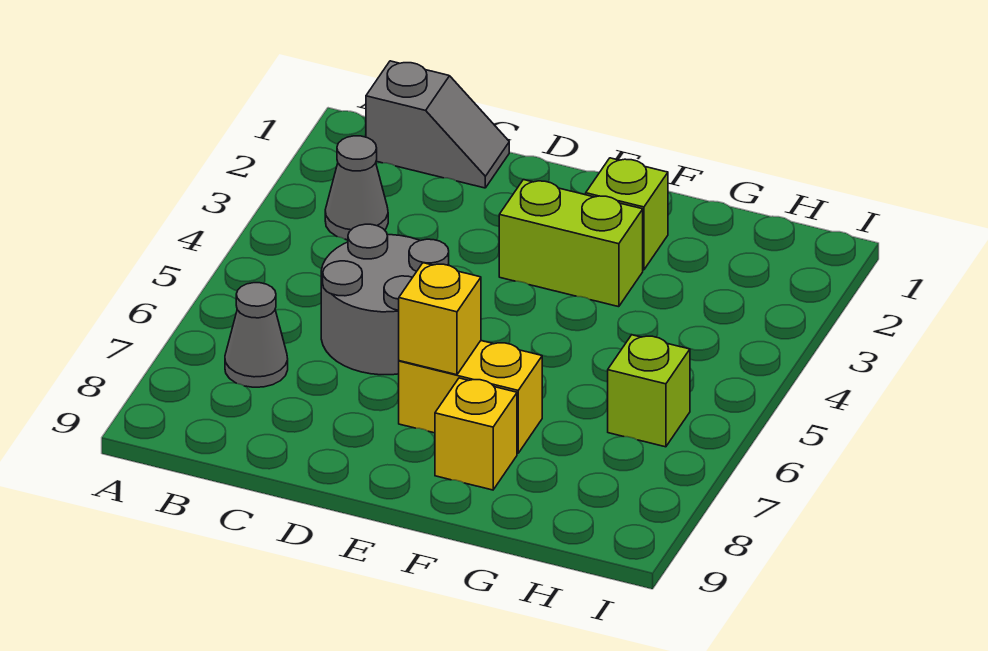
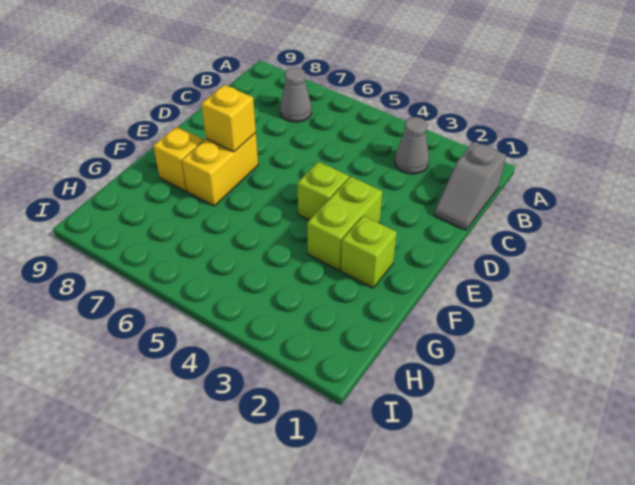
grey round brick C5:D6 level 1 -> none
lime brick H6 level 1 -> lime brick E4 level 1

